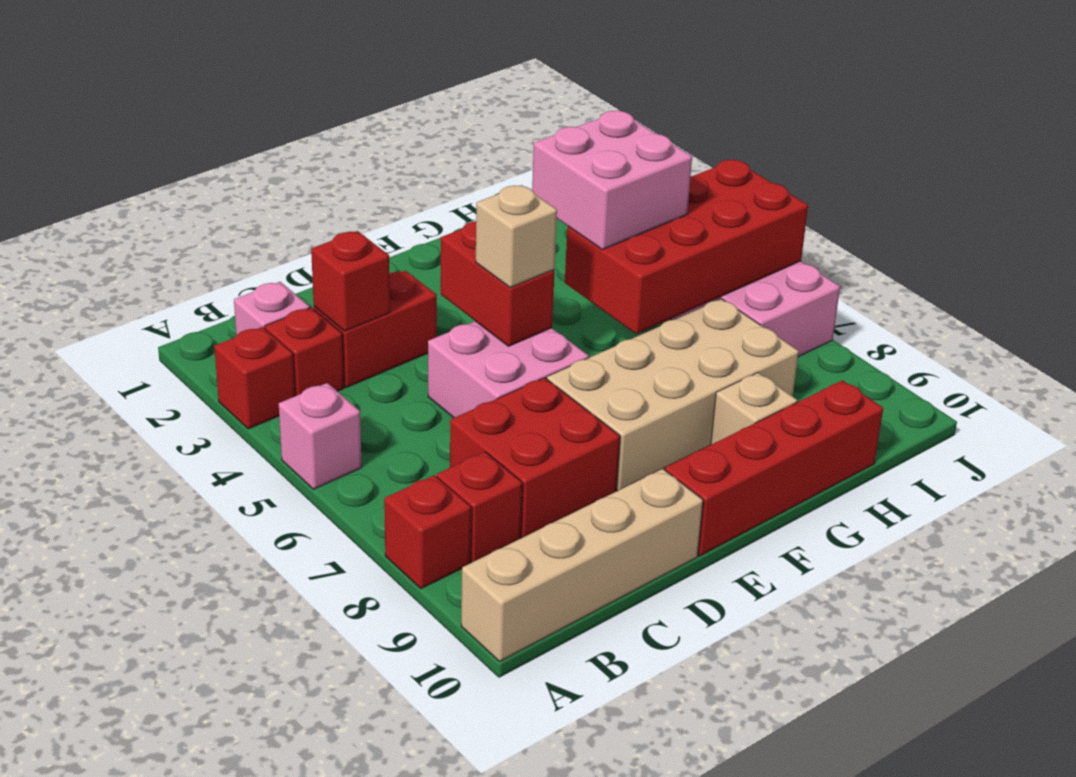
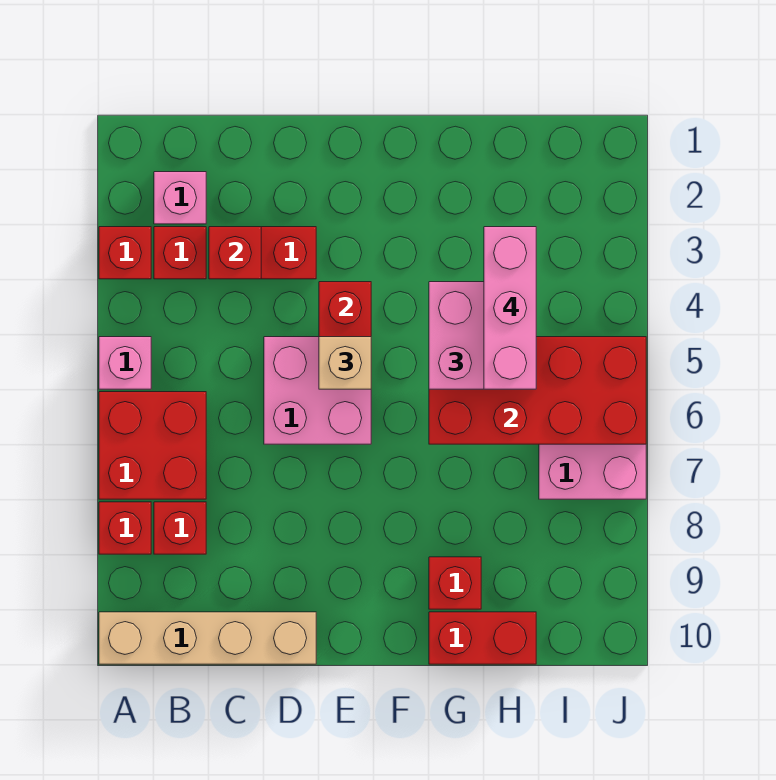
red brick C7:D8 level 1 -> red brick A6:B7 level 1
tan brick E7:H8 level 1 -> none
red brick E10:H10 level 1 -> red brick G10:H10 level 1
tan brick G9 level 1 -> red brick G9 level 1
none -> pink brick H3:H5 level 4

